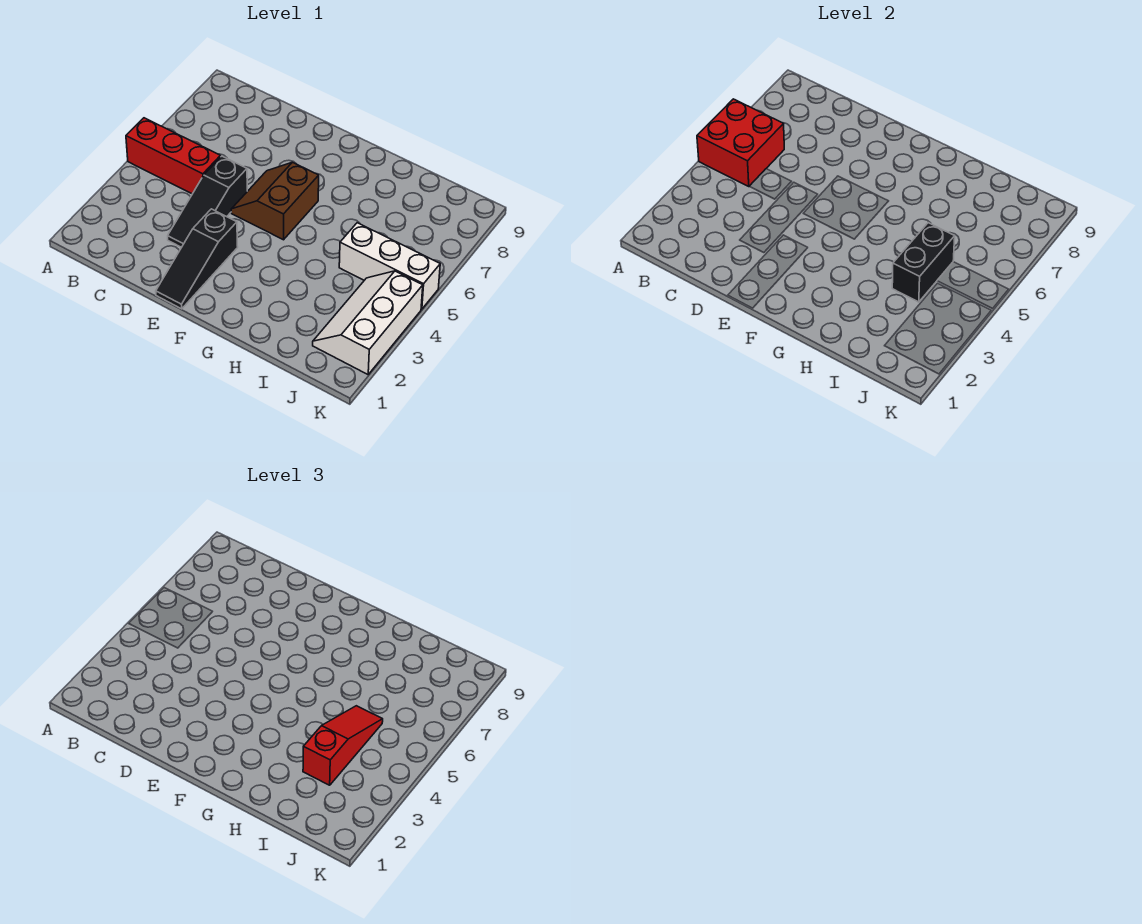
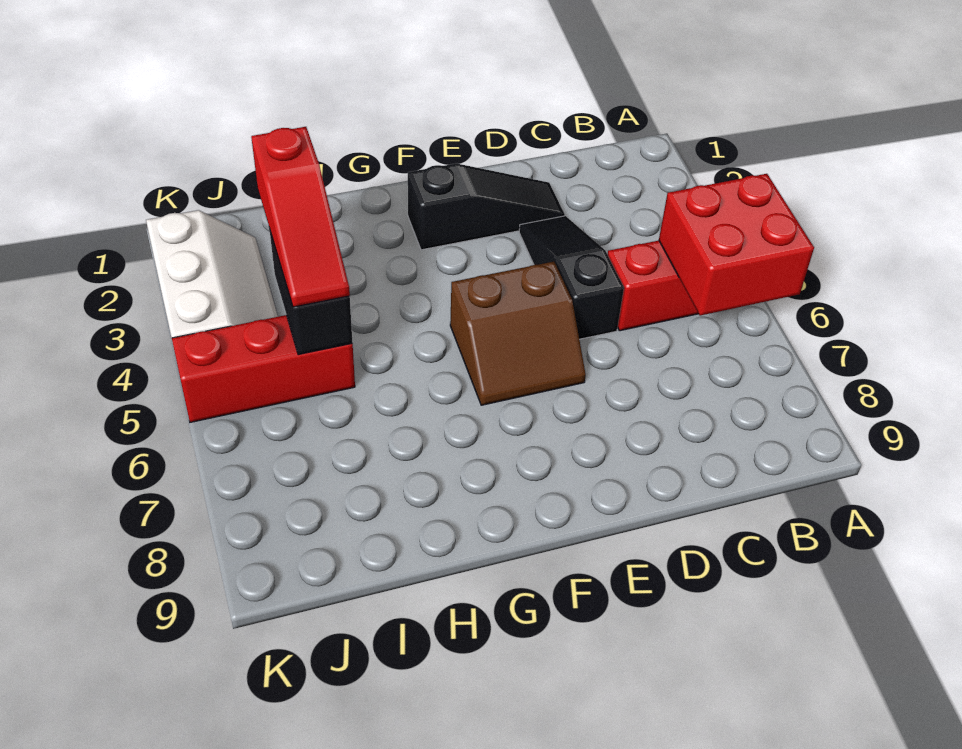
black slope E1:E3 level 1 top 3 -> black slope D2:F2 level 1 top F
brown slope E5:F6 level 1 top F -> brown slope E5:F6 level 1 top 5
white brick I5:K5 level 1 -> red brick I5:K5 level 1

